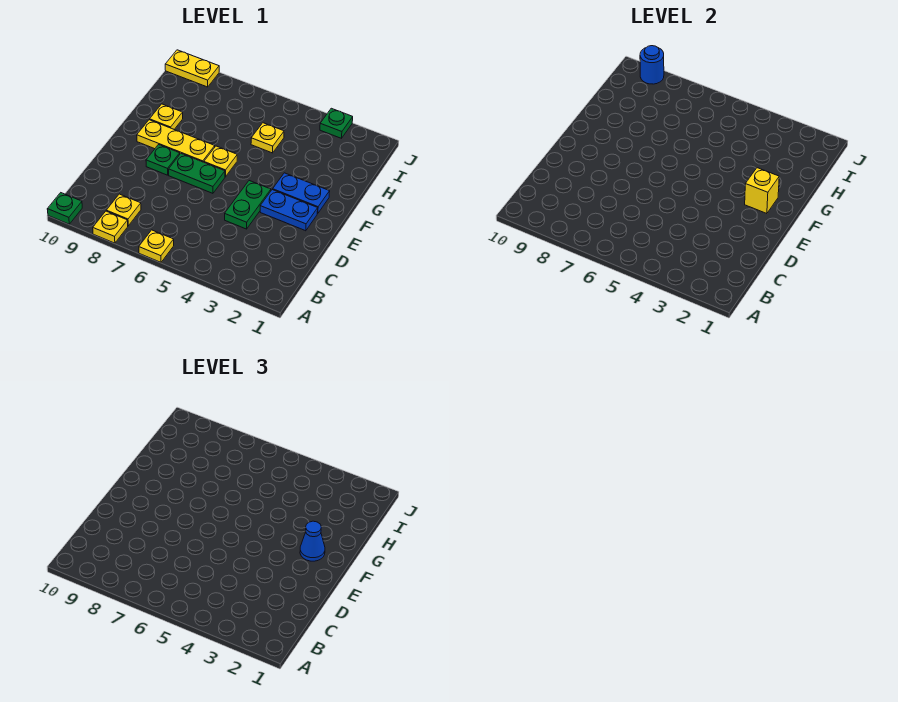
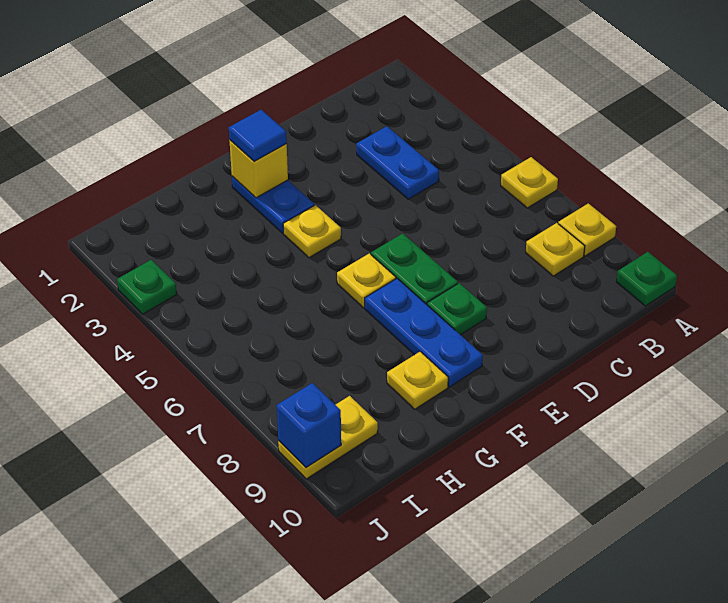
green plate D4:E4 level 1 -> none
blue plate E2:E3 level 1 -> blue plate C3:C4 level 1
blue cone F2 level 3 -> blue tile F2 level 3
yellow plate F7:F9 level 1 -> blue plate F7:F9 level 1
yellow plate H5 level 1 -> yellow plate F4 level 1
yellow plate J9:J10 level 1 -> yellow plate I9:J9 level 1
blue round brick J9 level 2 -> blue brick J9 level 2

